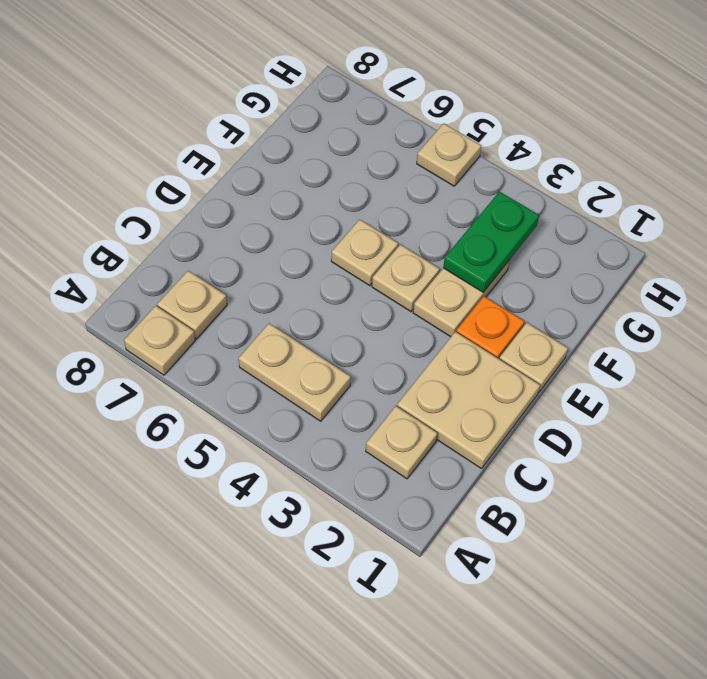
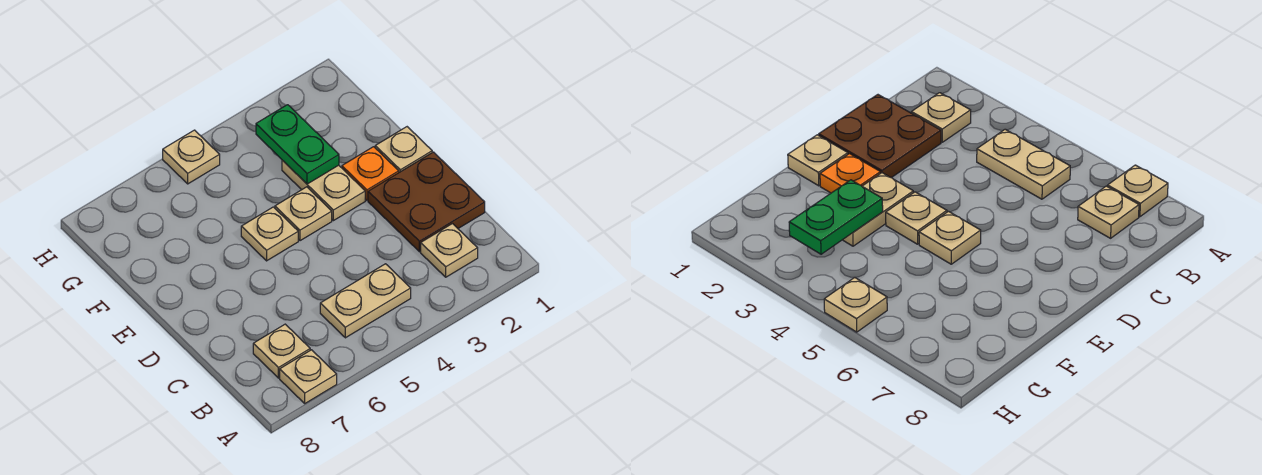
tan plate C1:D2 level 1 -> brown plate C1:D2 level 1

